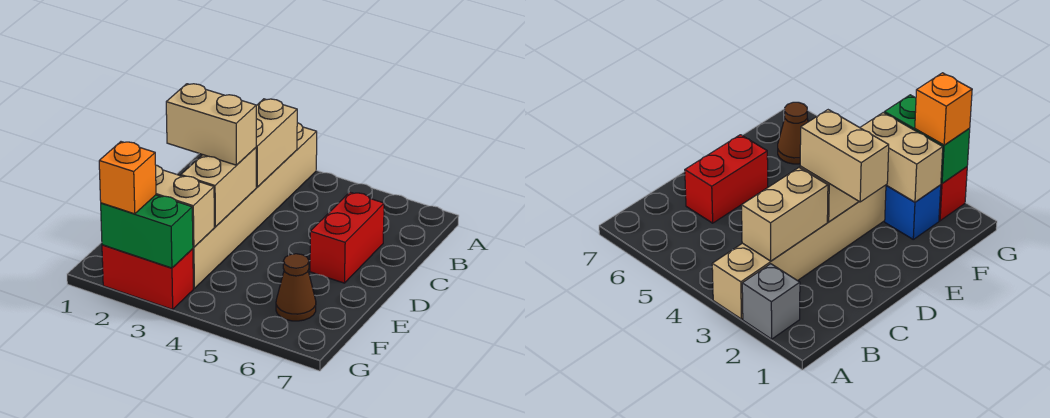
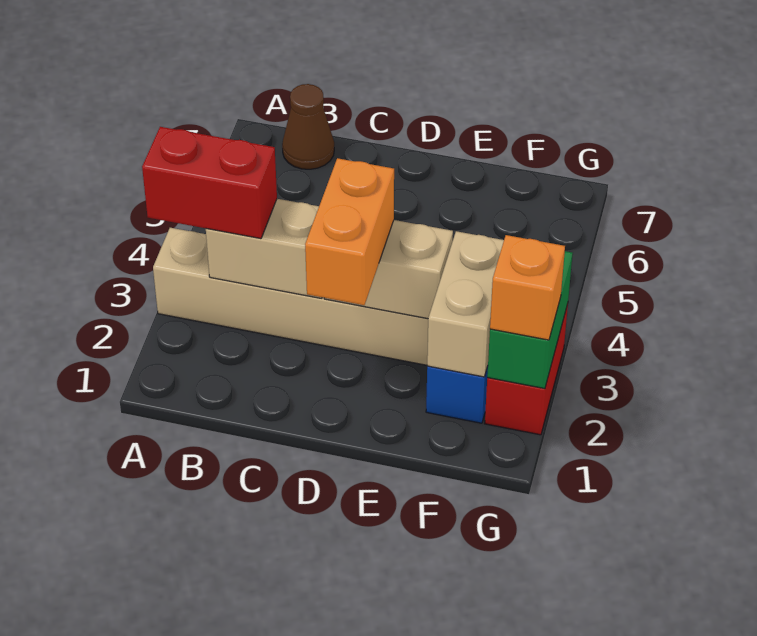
grey brick A2 level 1 -> none
red brick C6:D6 level 1 -> red brick A3:B3 level 3
tan brick D2:D3 level 3 -> orange brick D2:D3 level 3
brown cone F6 level 1 -> brown cone B7 level 1

